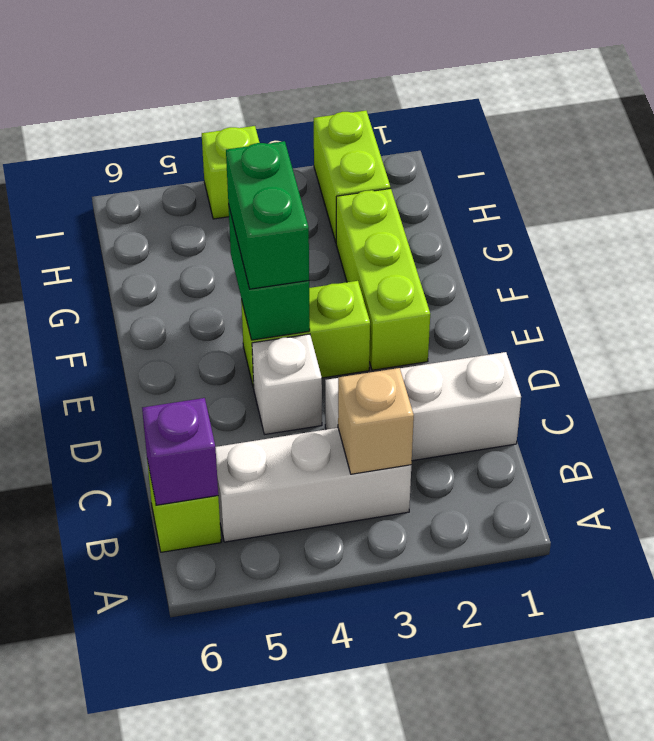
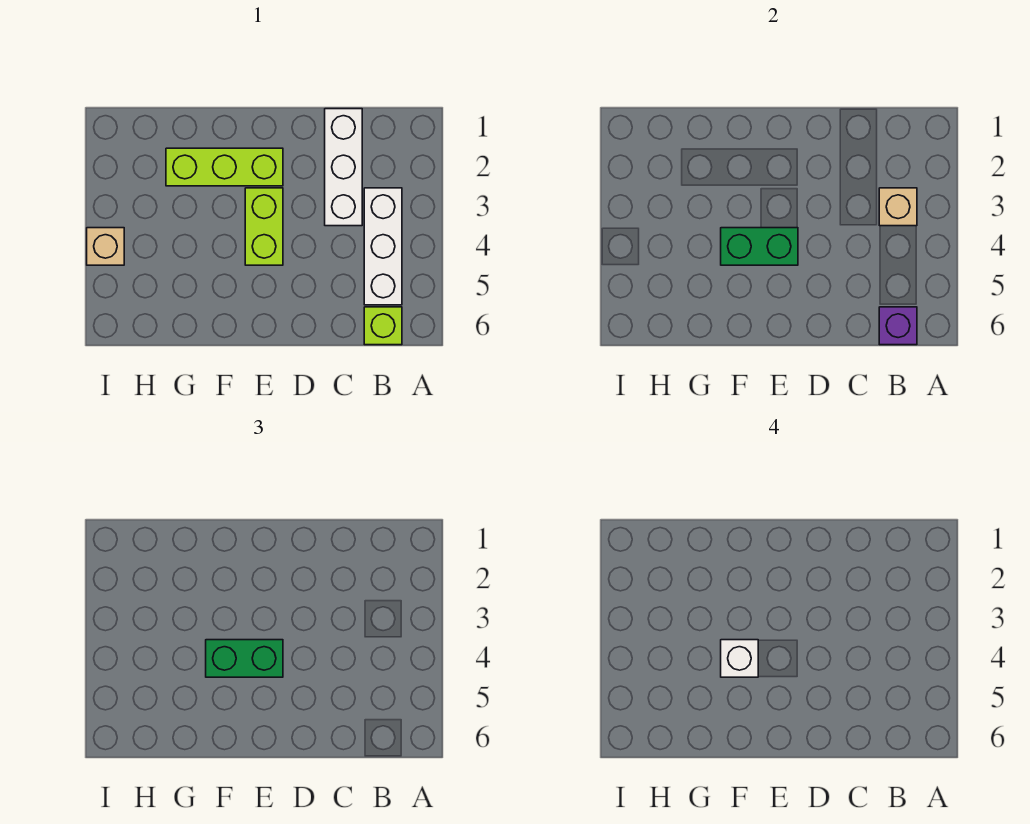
white brick D4 level 1 -> white brick F4 level 4
lime brick H2:I2 level 1 -> none
lime brick I4 level 1 -> tan brick I4 level 1

